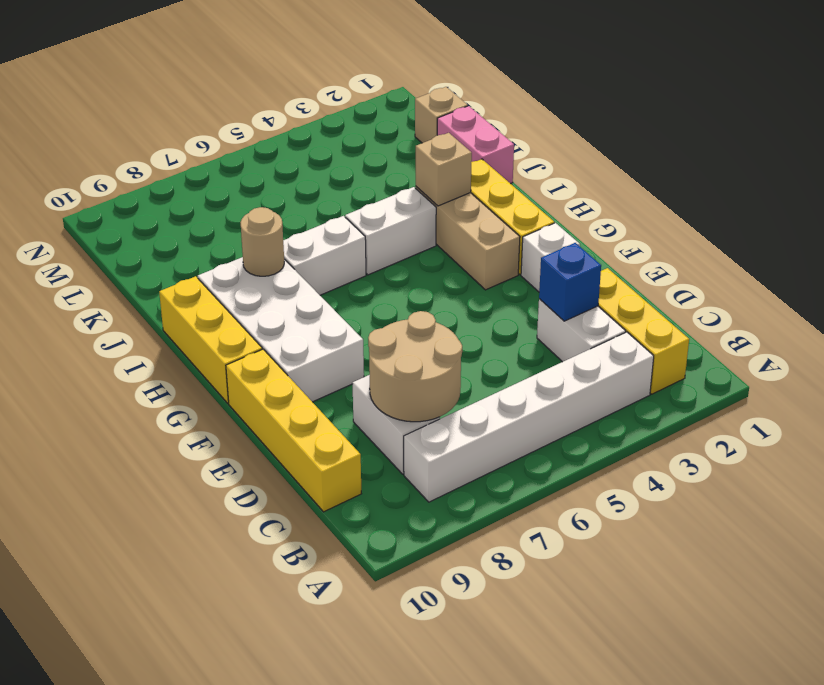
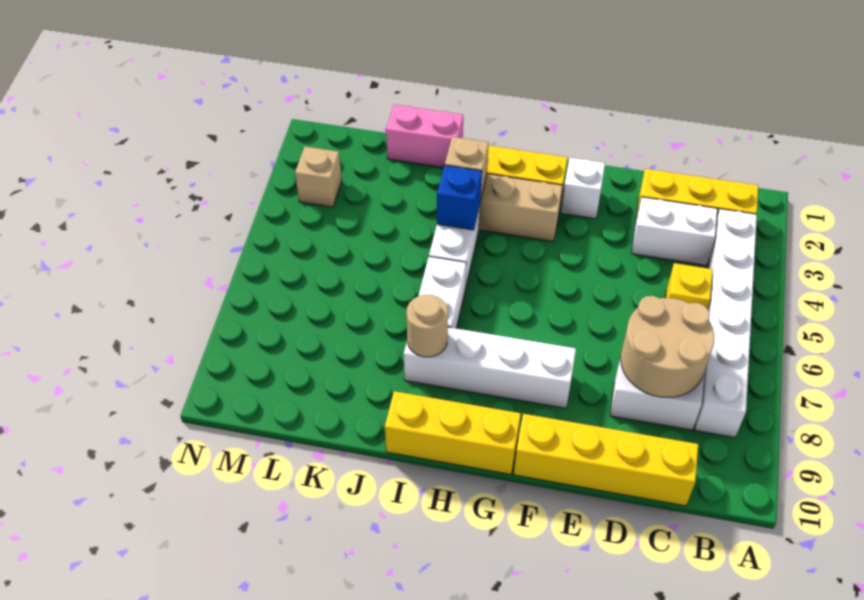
none -> yellow brick C5 level 1
blue brick D3 level 2 -> blue brick I4 level 2
white brick F8:I9 level 1 -> white brick F8:I8 level 1
tan brick L1 level 1 -> tan brick M3 level 1

